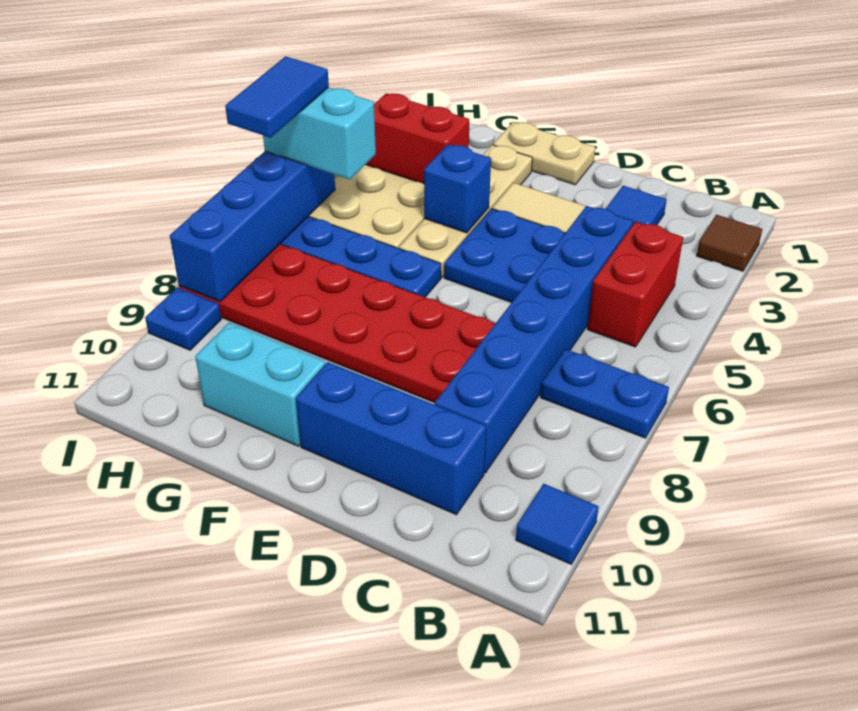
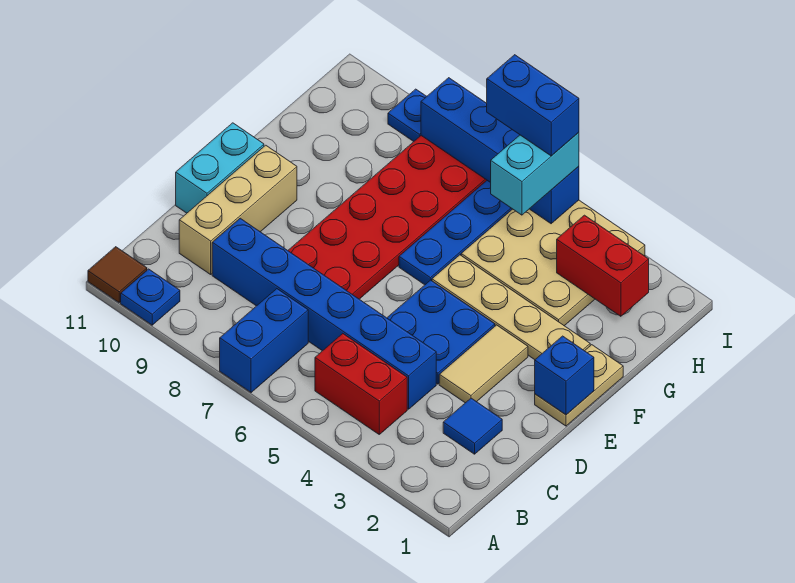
brown tile A2 level 1 -> brown tile A11 level 1
blue plate A7:B7 level 1 -> blue brick A7:B7 level 1
blue tile A10 level 1 -> blue plate A10 level 1
blue brick C10:E10 level 1 -> tan brick C10:E10 level 1
blue brick F4 level 2 -> blue brick E1 level 2
cyan brick F10:G10 level 1 -> cyan brick D11:E11 level 1
red brick G3:H3 level 2 -> red brick H2:H3 level 2
blue tile I5:I6 level 4 -> blue brick I5:I6 level 4

